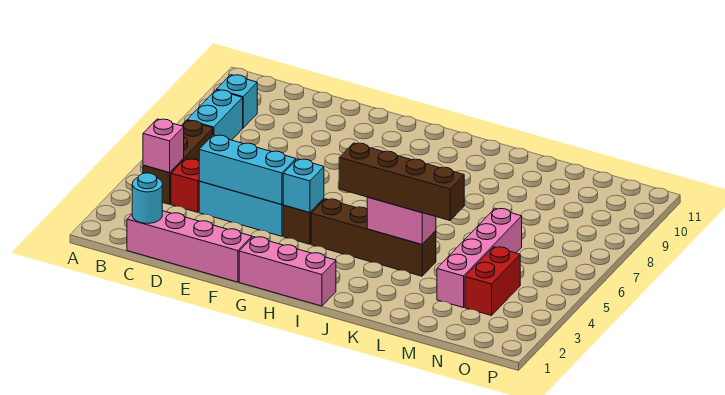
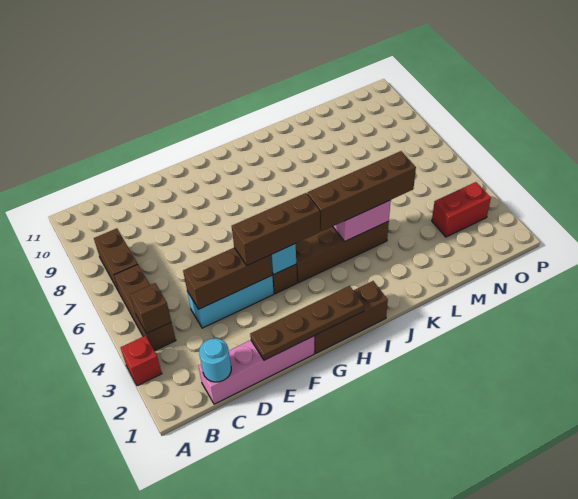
pink brick B4 level 2 -> brown brick B4 level 2
cyan brick B7:B8 level 1 -> brown brick B7:B8 level 1
cyan brick B9 level 1 -> none
red brick C4 level 1 -> red brick A3 level 1
cyan brick D4:F4 level 2 -> brown brick D4:F4 level 2
none -> brown plate E1:H1 level 2
none -> brown brick F4:H4 level 3
pink brick G1:I1 level 1 -> brown brick G1:I1 level 1
pink brick M3:M6 level 1 -> none
red brick N3:N4 level 1 -> red brick N3:O3 level 1

